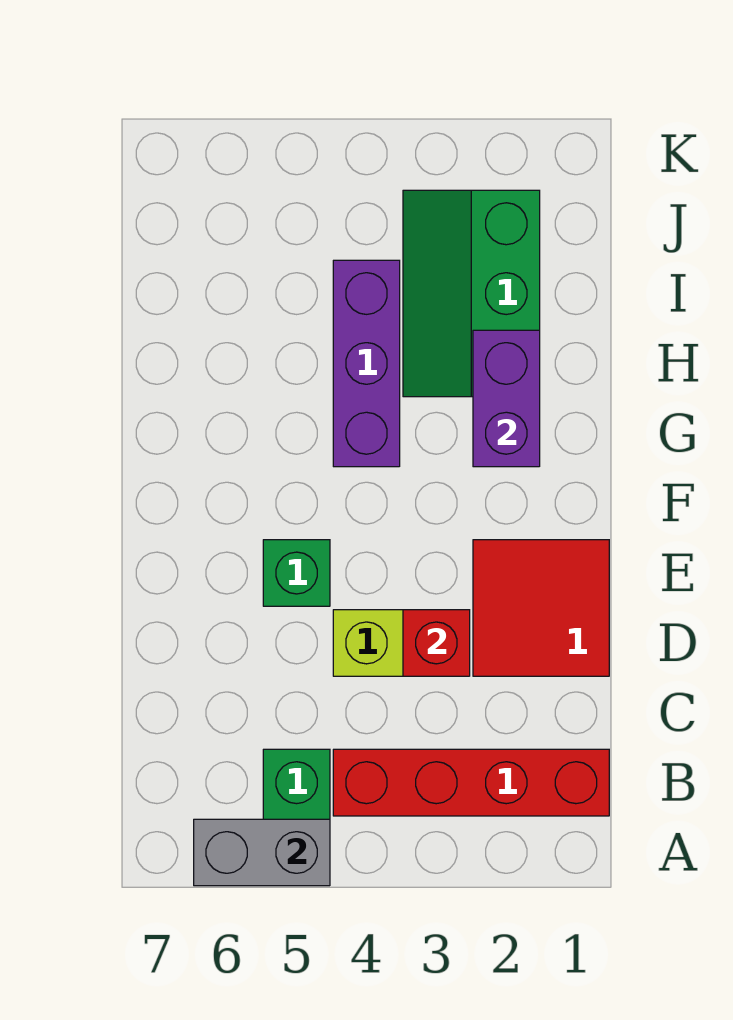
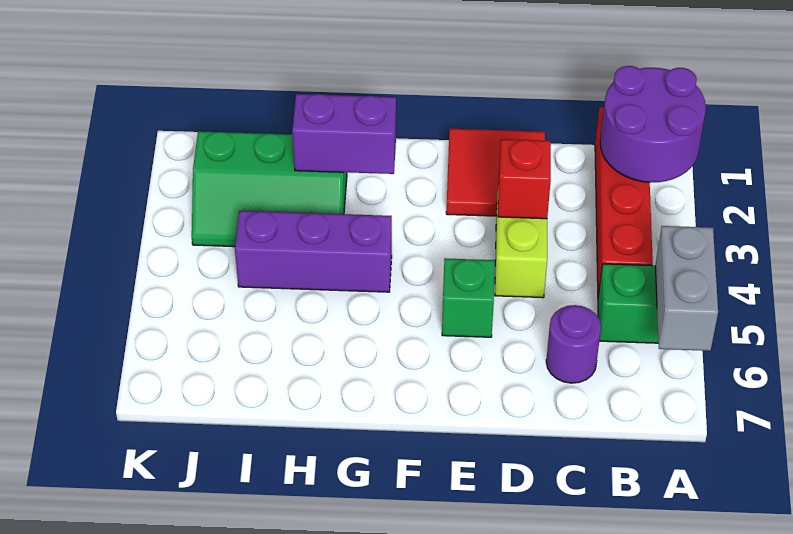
none -> purple round brick A1:B2 level 2
none -> purple round brick C6 level 1

